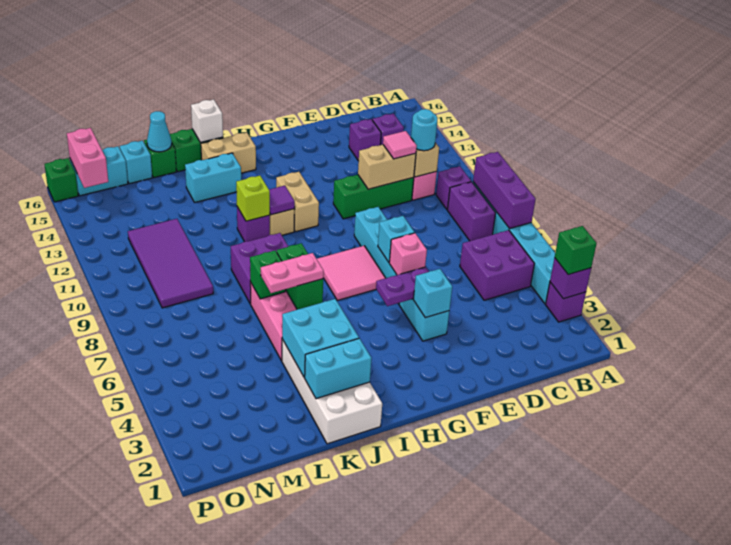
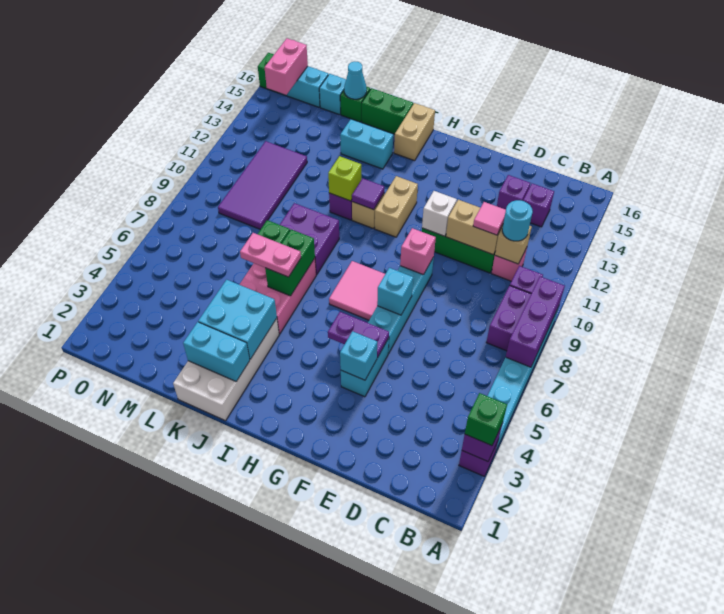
purple brick B5:C6 level 1 -> none
pink brick F6 level 2 -> pink brick F9 level 2
tan brick I15:J15 level 1 -> tan brick I15:I16 level 1
white brick J16 level 2 -> white brick F11 level 2

